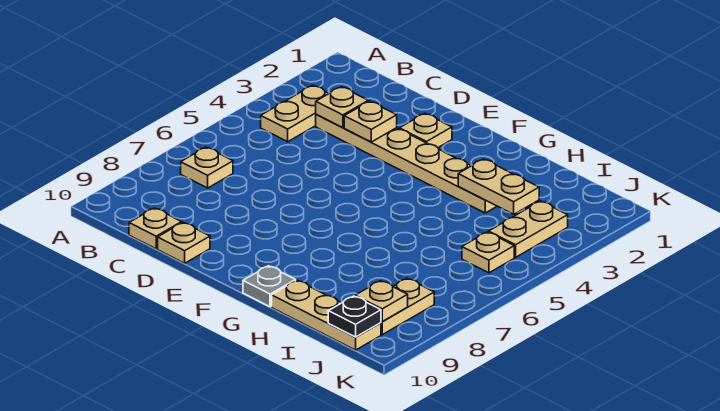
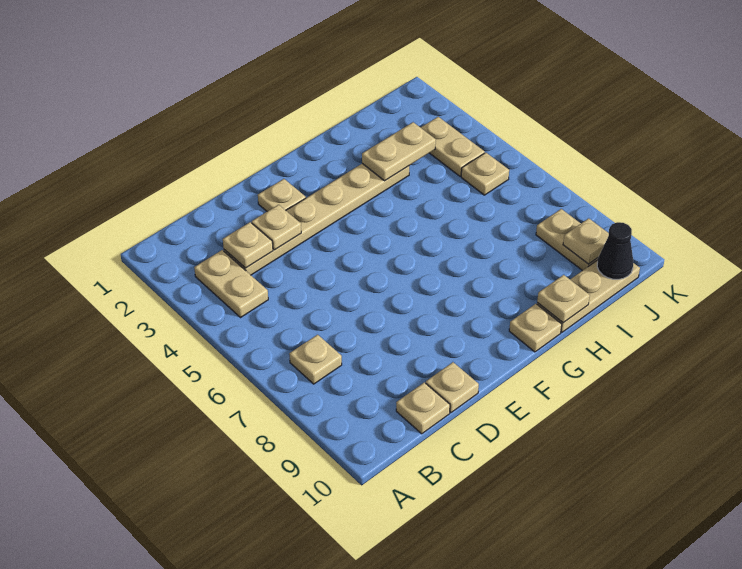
grey plate G10 level 1 -> tan plate G10 level 1
none -> tan plate H10 level 2
black plate J10 level 2 -> black cone J10 level 2

